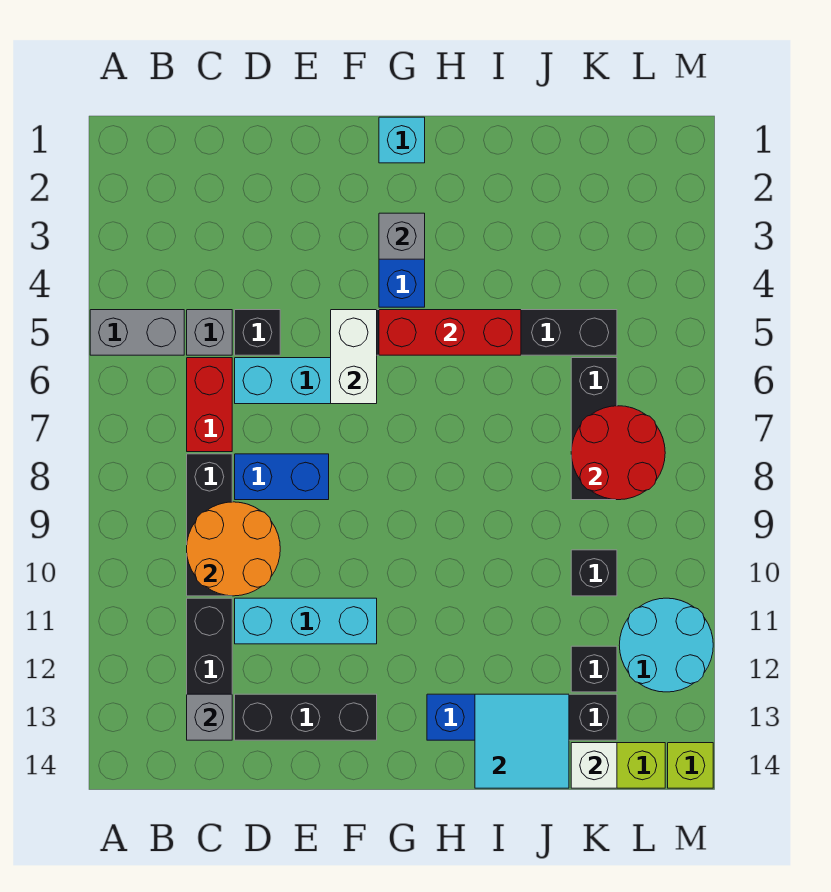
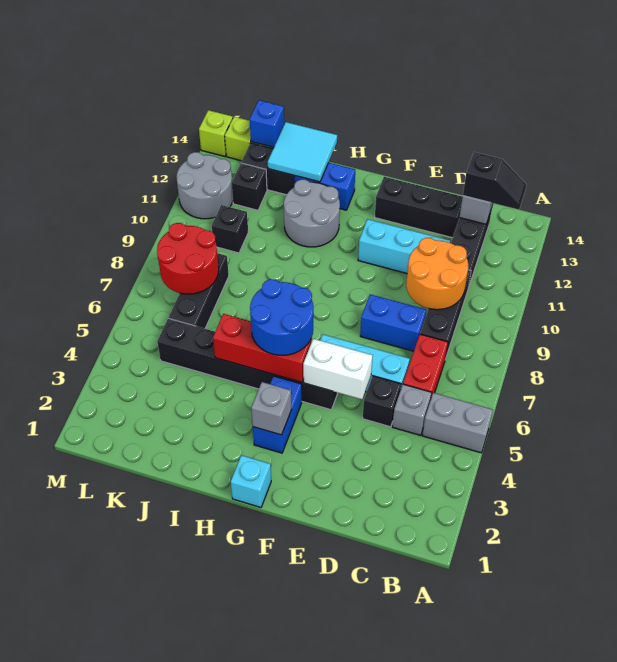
none -> black slope B13:C13 level 3 top C
white brick F5:F6 level 2 -> white brick E5:F5 level 2
none -> blue round brick G5:H6 level 3
none -> grey round brick H11:I12 level 1
white brick K14 level 2 -> blue brick K14 level 2
cyan round brick L11:M12 level 1 -> grey round brick L11:M12 level 1

